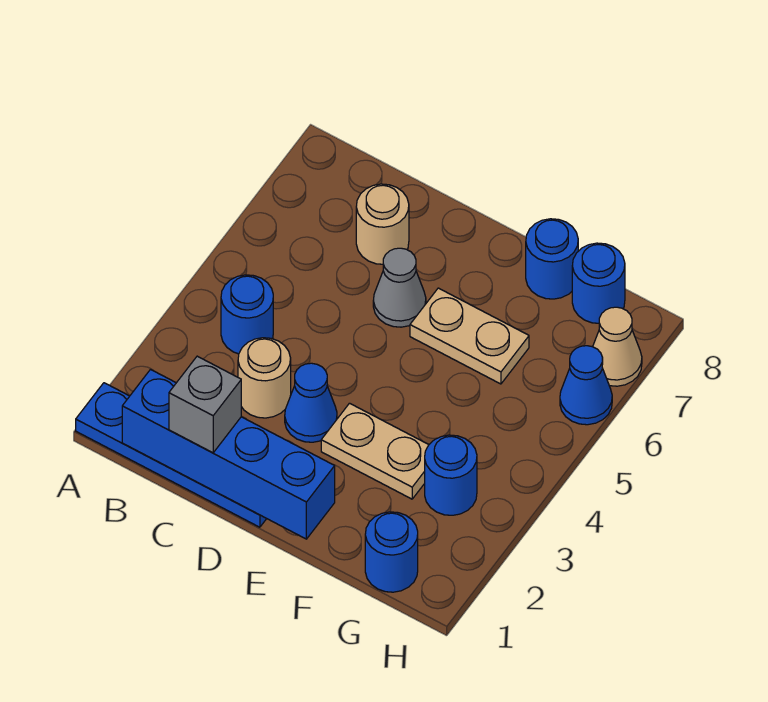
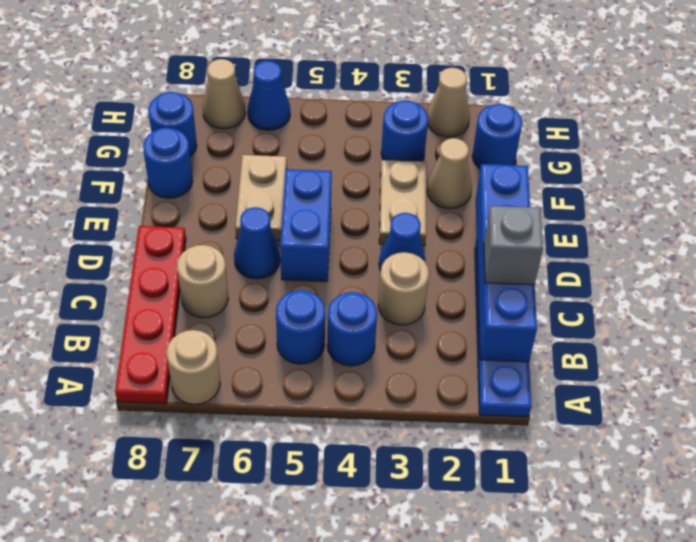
none -> tan round brick A7 level 1
none -> red plate A8:D8 level 1
none -> blue round brick B5 level 1
none -> blue brick D5:E5 level 1
grey cone D6 level 1 -> blue cone D6 level 1
none -> tan cone F2 level 1
none -> tan cone H2 level 1

